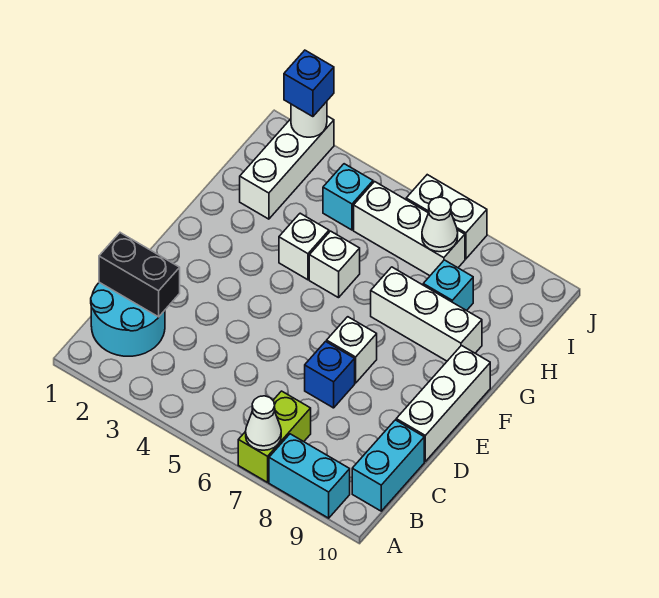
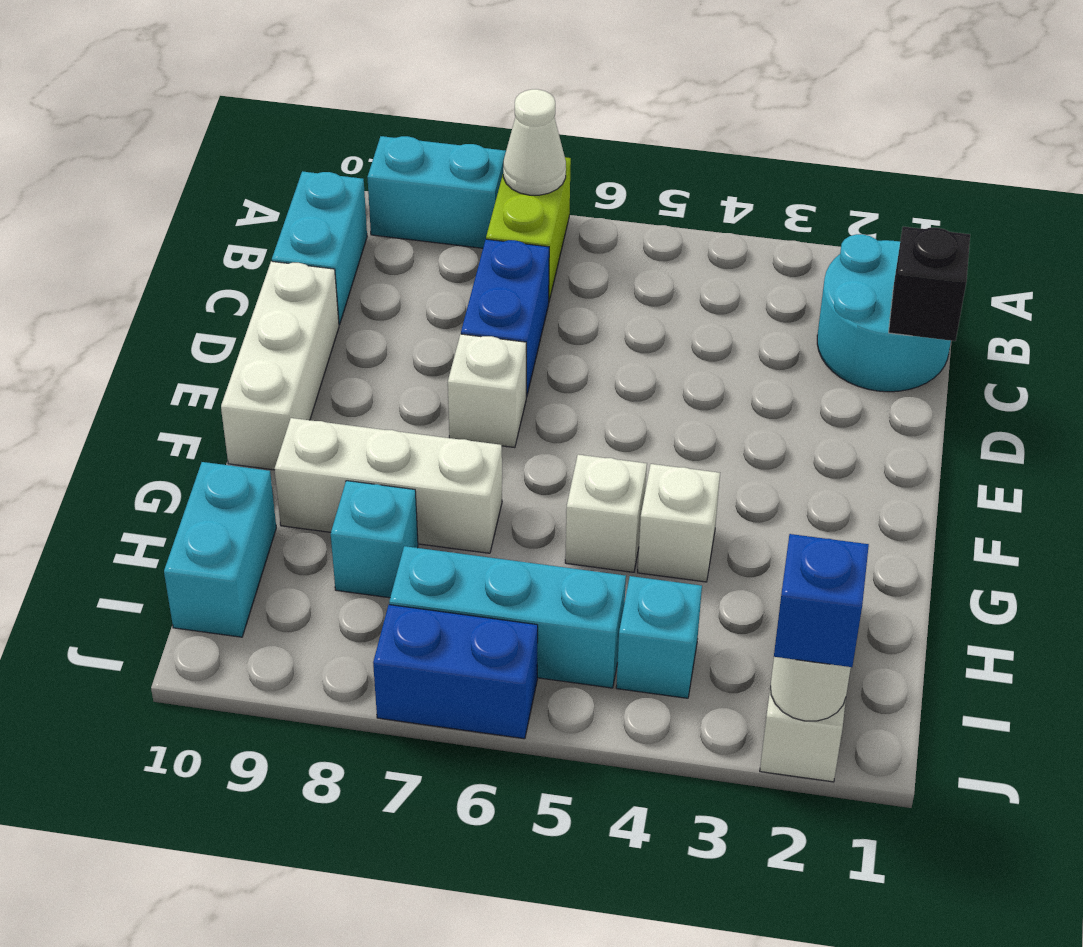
black brick C1:C2 level 2 -> black brick C1 level 2
blue brick D7 level 1 -> blue brick C7:D7 level 1
none -> cyan brick H10:I10 level 1
white brick I5:I7 level 1 -> cyan brick I5:I7 level 1
white cone I7 level 2 -> none
white brick J6:J7 level 1 -> blue brick J6:J7 level 1

